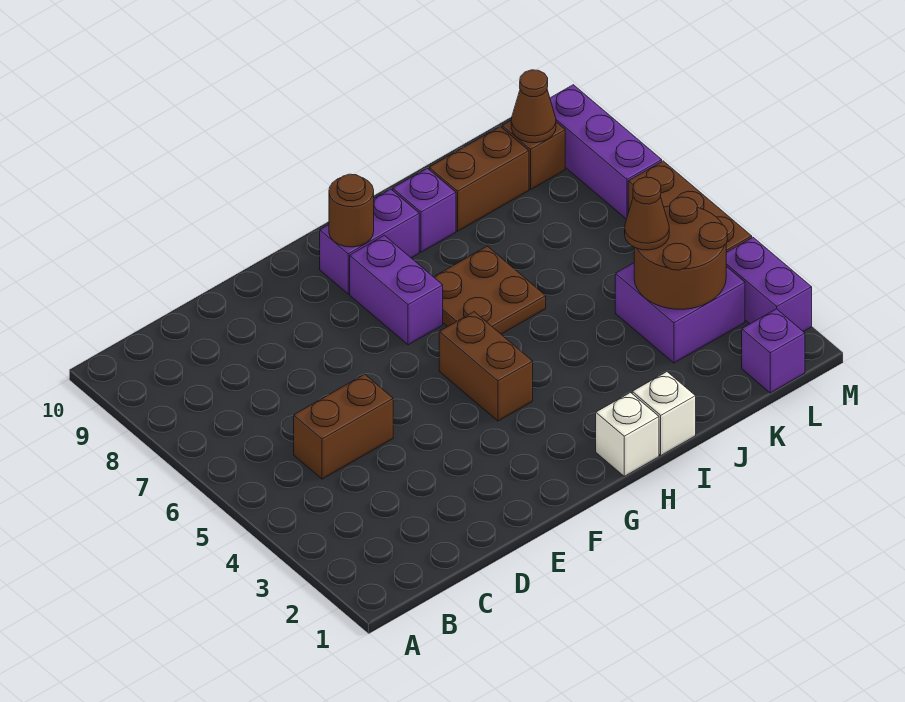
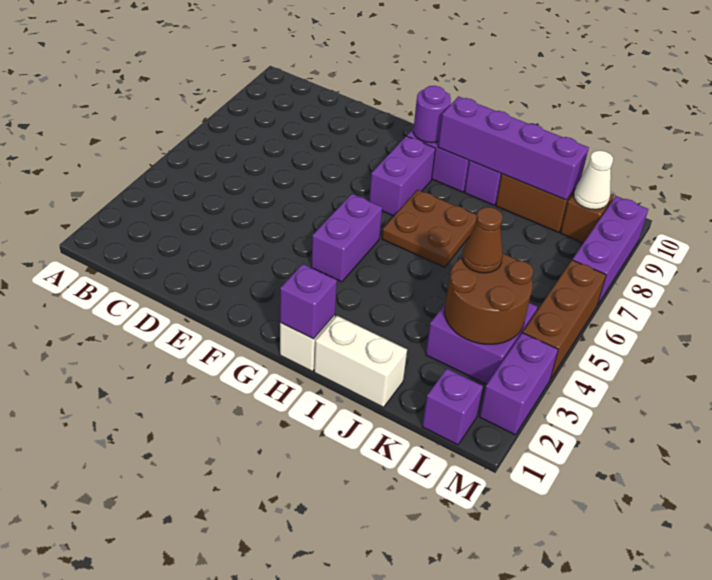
brown brick C5:D5 level 1 -> none
brown brick G4:G5 level 1 -> purple brick G4:G5 level 1
brown round brick G9 level 2 -> purple round brick G9 level 2
none -> purple brick H1 level 2
none -> purple brick H9:K9 level 2
white brick I1 level 1 -> white brick I1:J1 level 1
brown cone L9 level 2 -> white cone L9 level 2

